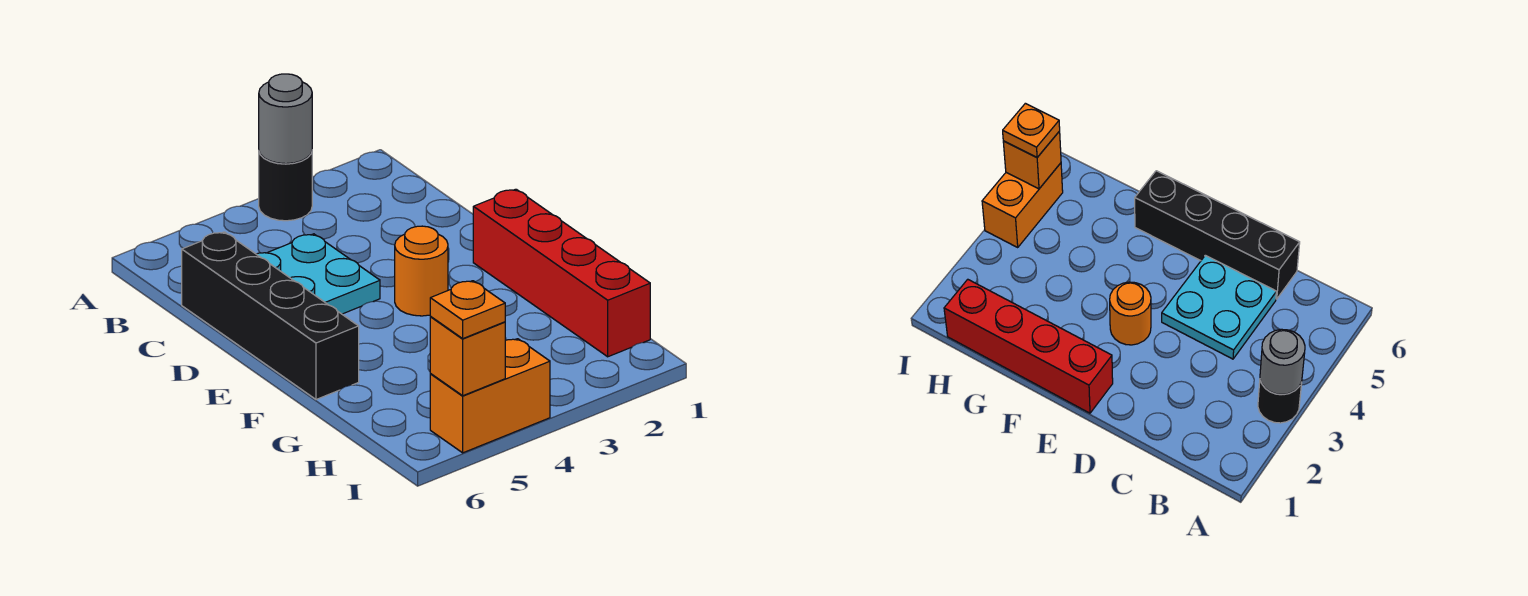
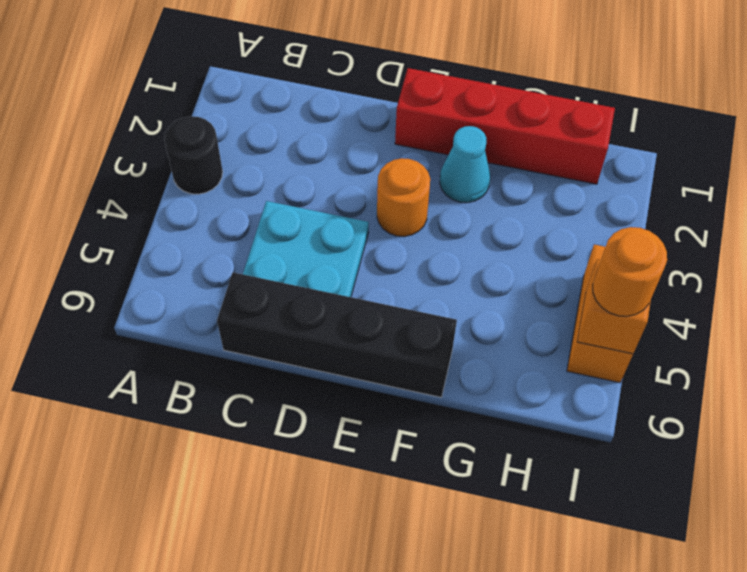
grey round brick A3 level 2 -> none
none -> cyan cone F2 level 1
orange plate I5 level 3 -> orange round brick I5 level 3

